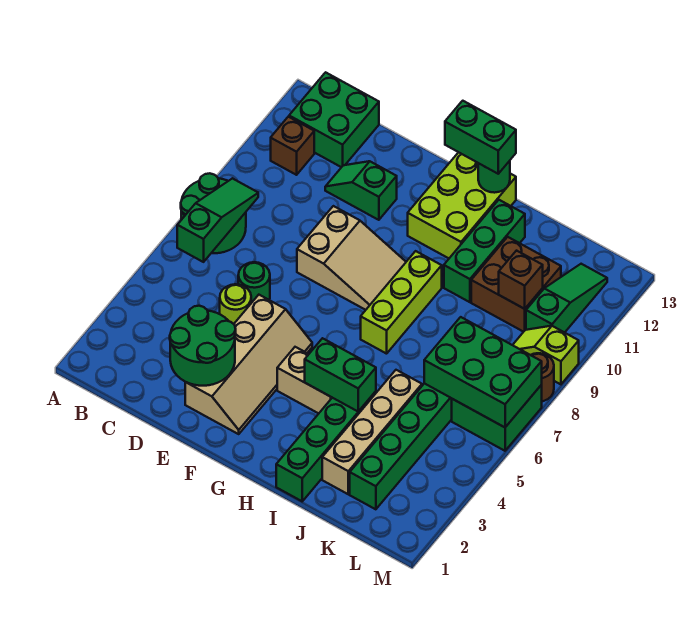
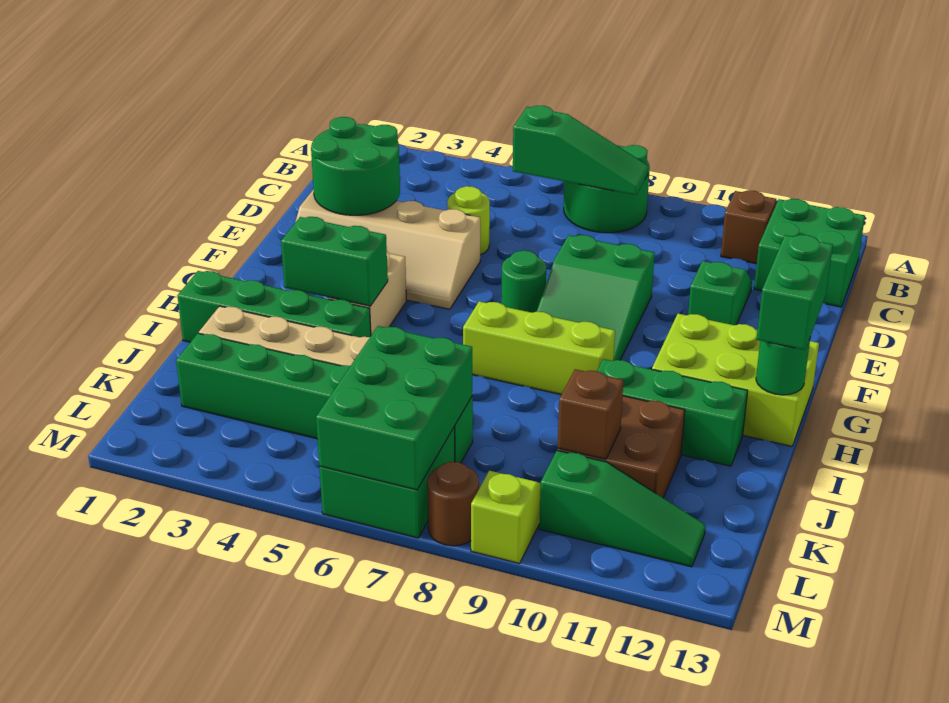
green round brick D6 level 1 -> green round brick F7 level 1
tan slope E8:G9 level 1 top E -> green slope E8:G9 level 1 top E
green brick H4:I4 level 2 -> green brick H3:H4 level 2

